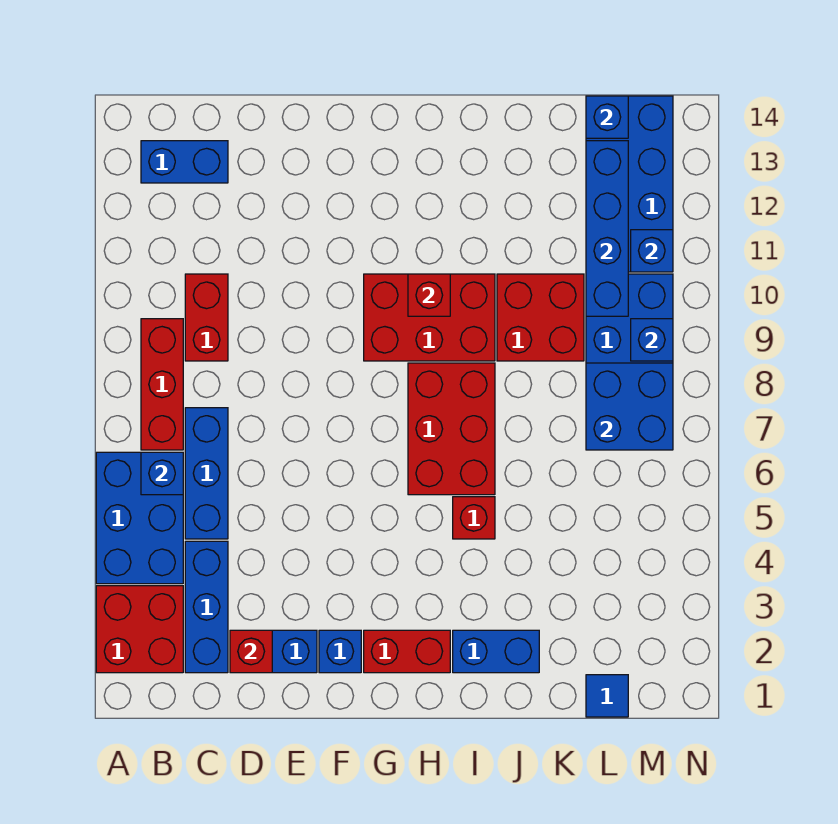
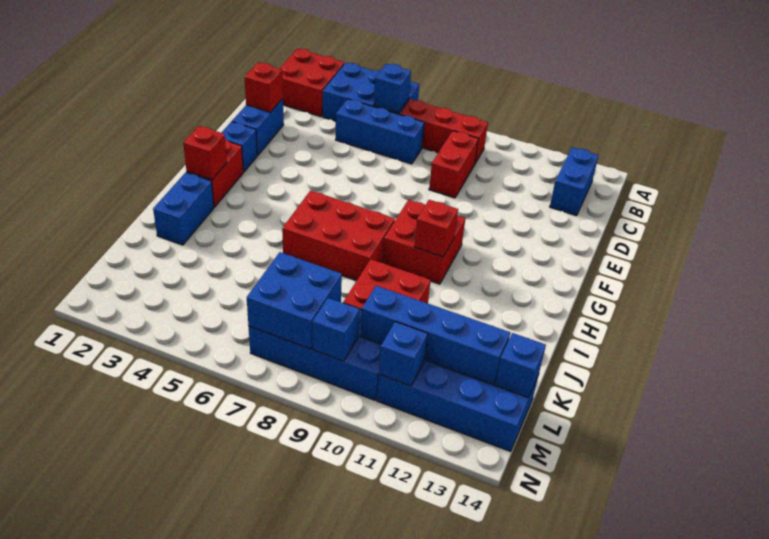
blue brick C2:C4 level 1 -> none
red brick C9:C10 level 1 -> red brick C9:D9 level 1
red brick G9:I10 level 1 -> red brick G9:H10 level 1
red brick I5 level 1 -> red brick H2 level 2
blue tile L1 level 1 -> none

